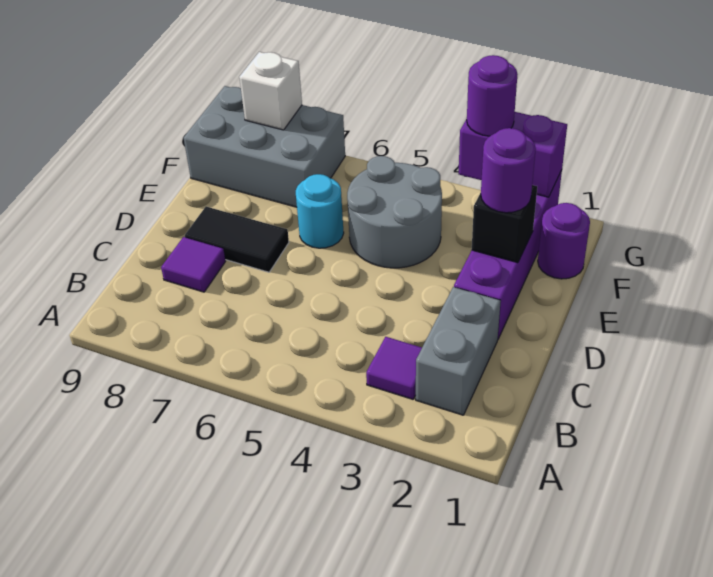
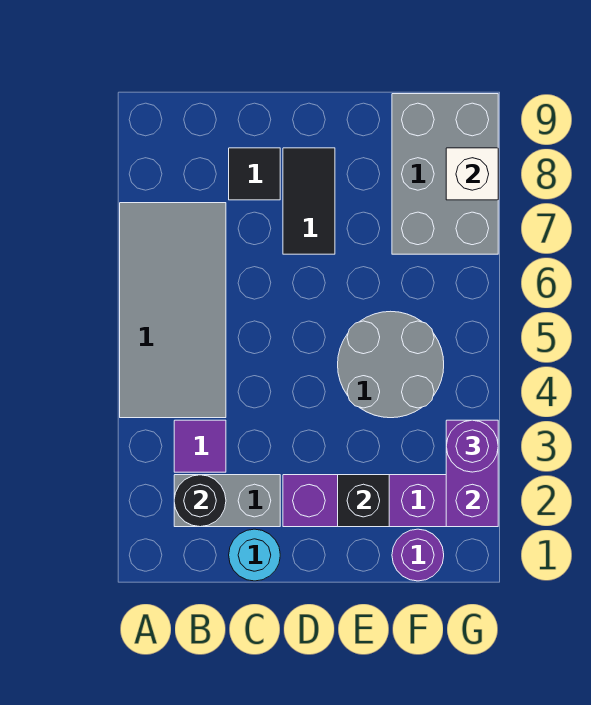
none -> grey tile A4:B7 level 1
none -> black round brick B2 level 2
purple tile C8 level 1 -> black tile C8 level 1
purple round brick E2 level 3 -> none
cyan round brick E6 level 1 -> cyan round brick C1 level 1

